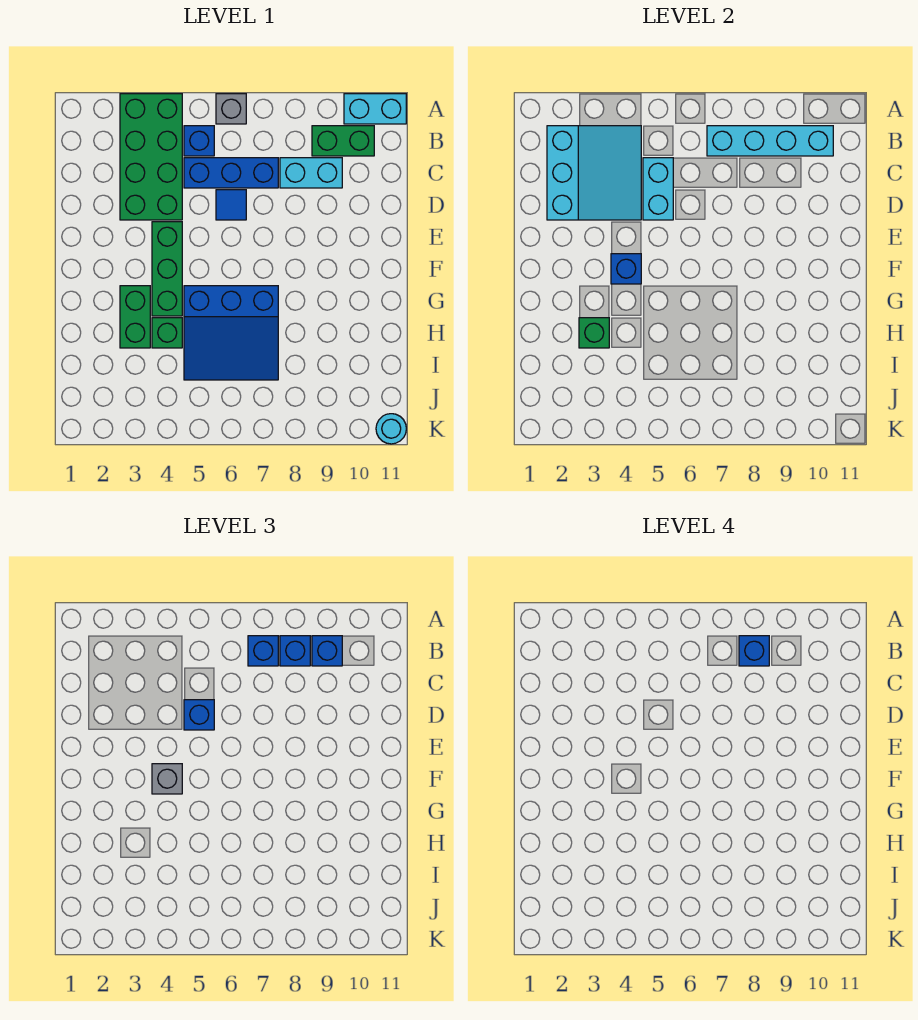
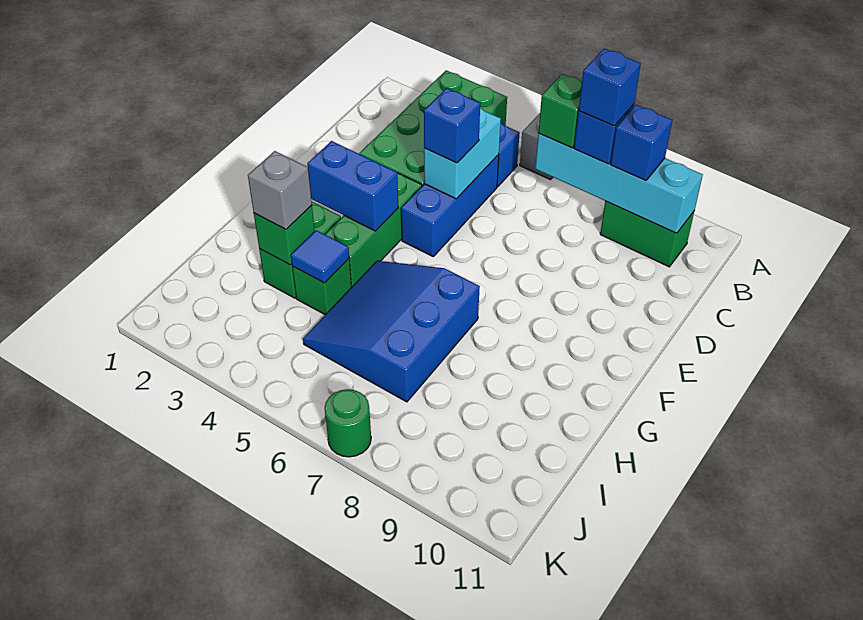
cyan brick A10:A11 level 1 -> none
cyan slope B2:D4 level 2 top 2 -> none
blue brick B7 level 3 -> green brick B7 level 3
blue brick C5:C7 level 1 -> blue brick C5:E5 level 1
cyan brick C8:C9 level 1 -> none
blue tile D6 level 1 -> blue tile H4 level 2
blue brick F4 level 2 -> blue brick F3:F4 level 2
grey brick F4 level 3 -> grey brick H3 level 3
blue slope G5:I7 level 1 top G -> blue slope G5:I7 level 1 top 7
none -> green round brick K7 level 1
cyan round brick K11 level 1 -> none

